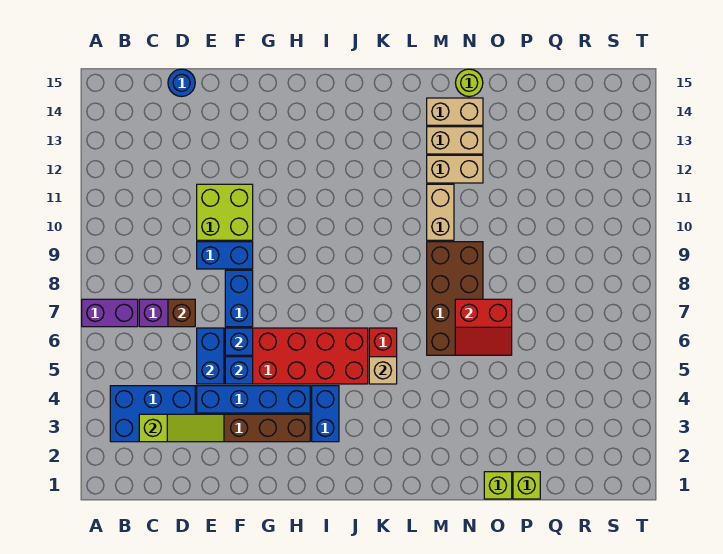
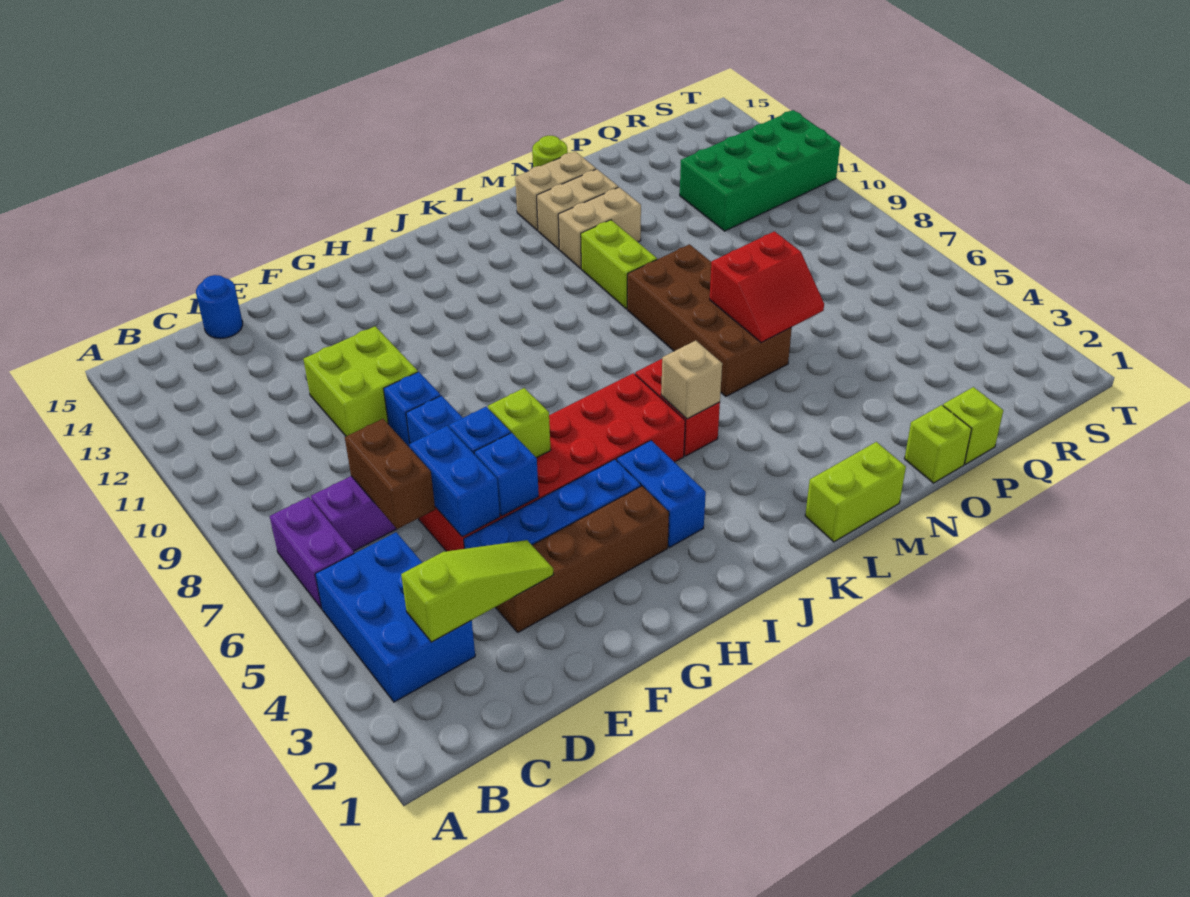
purple brick A7:B7 level 1 -> purple brick B6:B7 level 1
blue brick B3:D4 level 1 -> blue brick B3:C5 level 1
brown brick D7 level 2 -> brown brick D6:D7 level 2
blue brick E9:F9 level 1 -> blue brick F9 level 1
none -> lime brick G6 level 2
none -> lime brick L1:M1 level 1
tan brick M10:M11 level 1 -> lime brick M10:M11 level 1
none -> green brick Q11:T12 level 1

